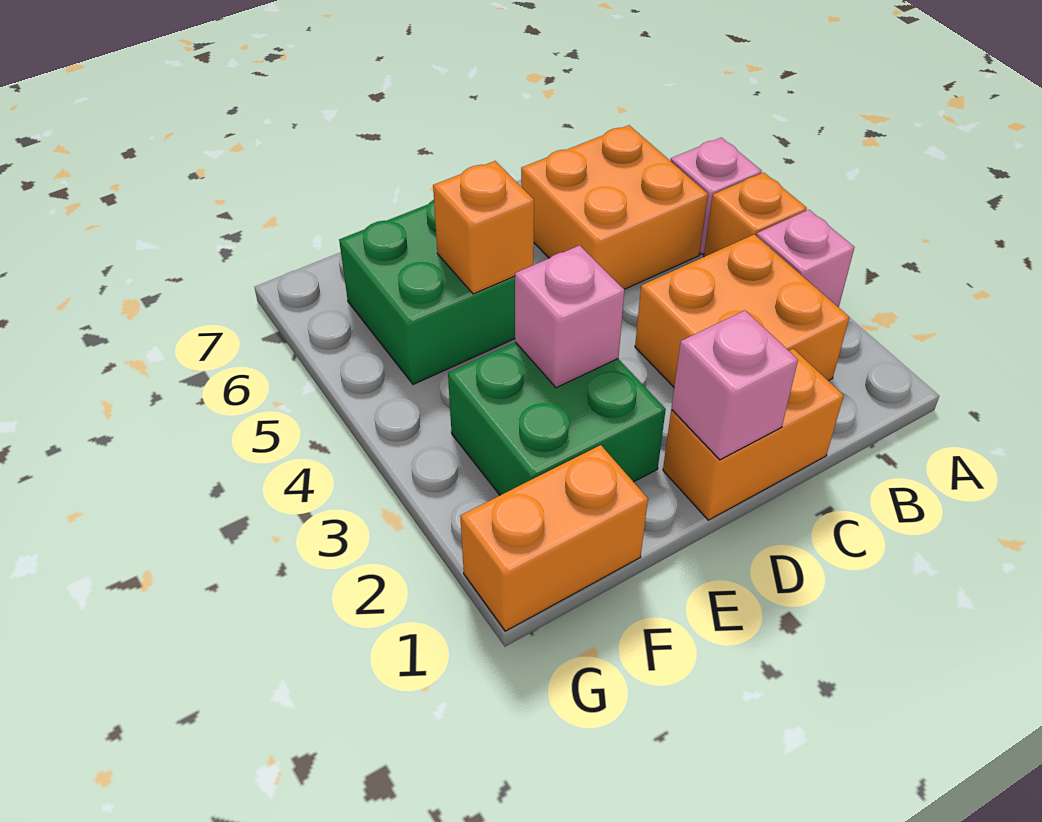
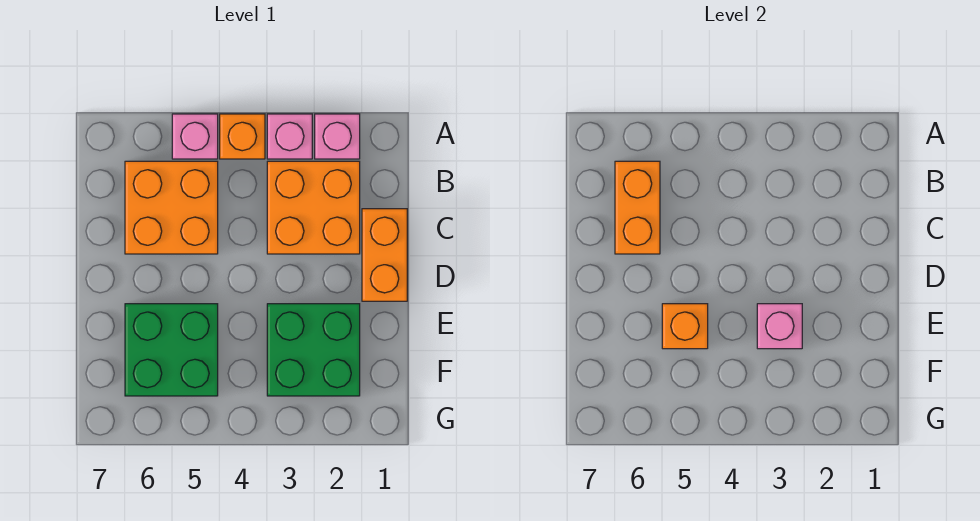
pink brick D1 level 2 -> pink brick A2 level 1
orange brick F1:G1 level 1 -> orange brick B6:C6 level 2

